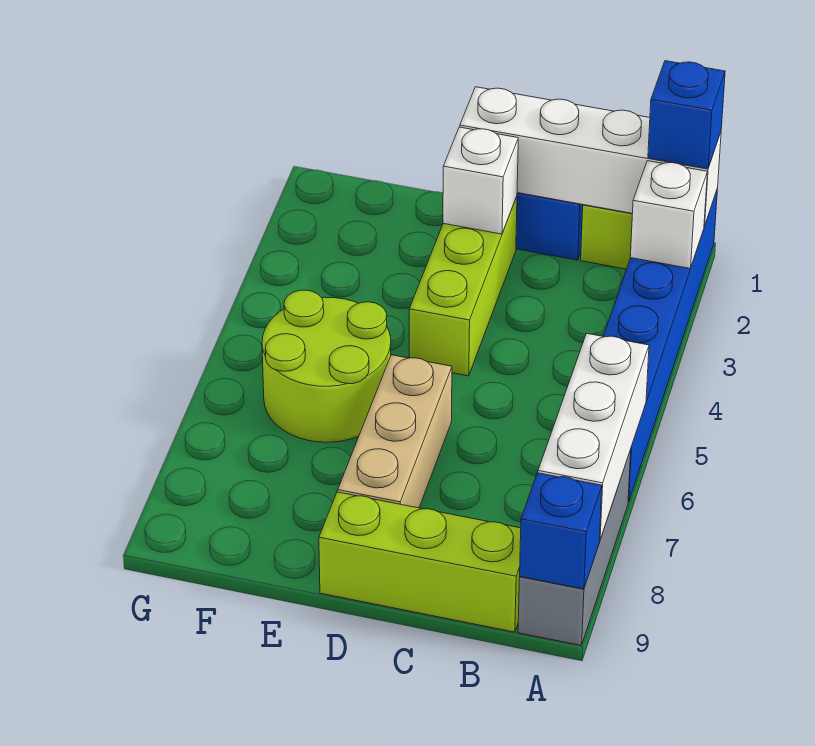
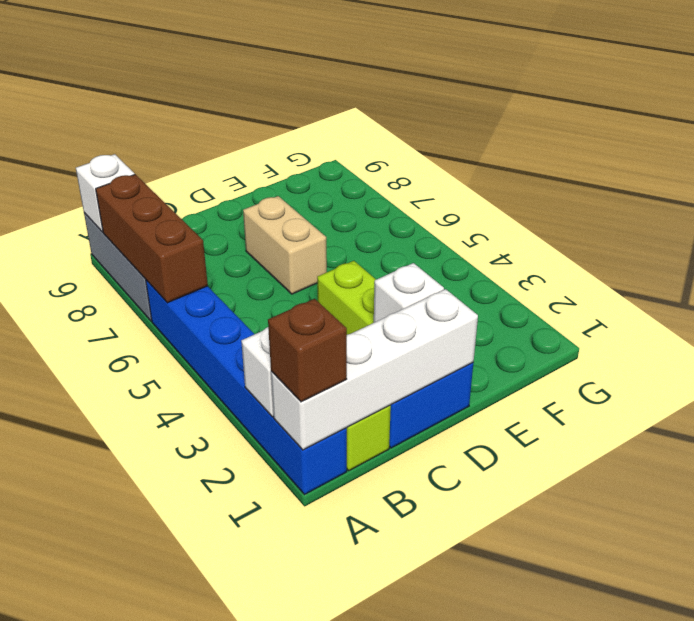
blue brick A1 level 3 -> brown brick A1 level 3
white brick A6:A8 level 2 -> brown brick A6:A8 level 2
blue brick A9 level 2 -> white brick A9 level 2
lime brick B9:D9 level 1 -> none
tan brick D6:D8 level 1 -> tan brick D6:D7 level 1
lime round brick E5:F6 level 1 -> none

